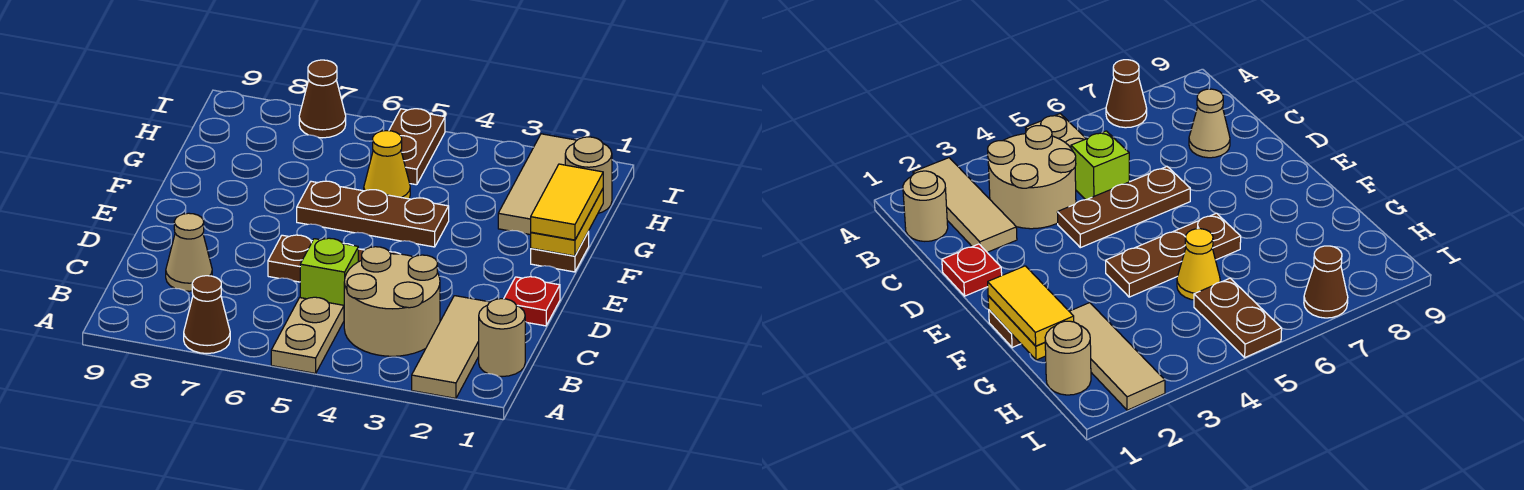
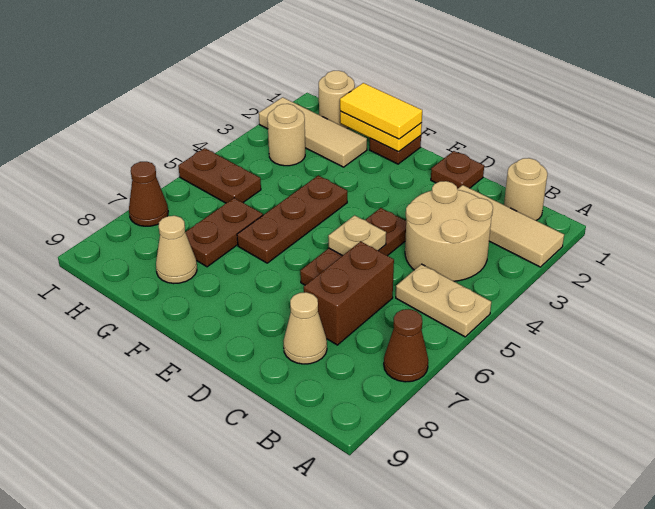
lime brick C5 level 1 -> none
none -> brown brick C6:C7 level 1
red plate D1 level 1 -> brown plate D1 level 1
none -> tan plate D5 level 2
yellow cone G5 level 1 -> none
none -> brown plate G6:G7 level 1
none -> tan cone G8 level 1
none -> tan round brick H3 level 1

